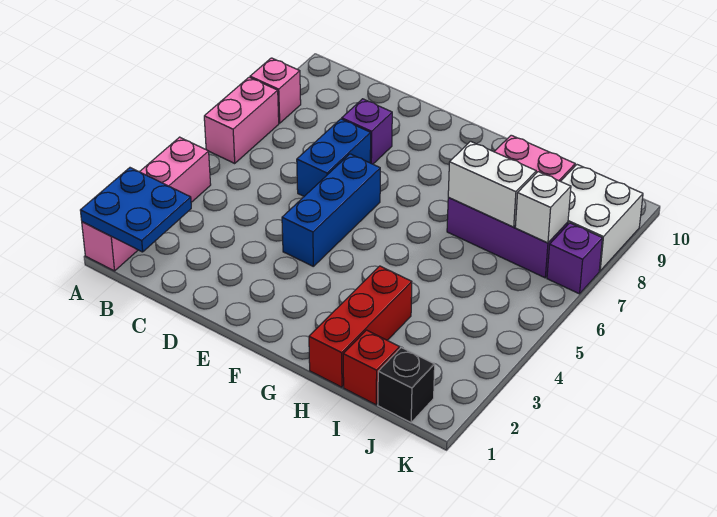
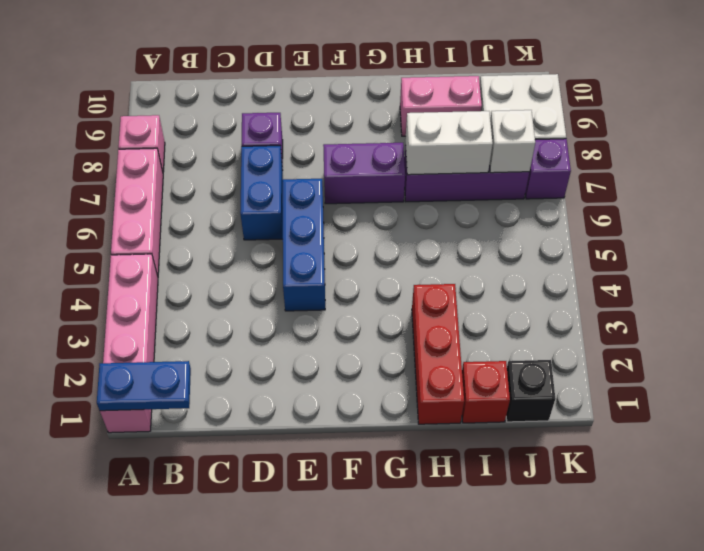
blue plate A1:B2 level 2 -> blue plate A1:B1 level 2
pink brick A6:A7 level 1 -> pink brick A5:A7 level 1
none -> purple brick F7:G7 level 1

